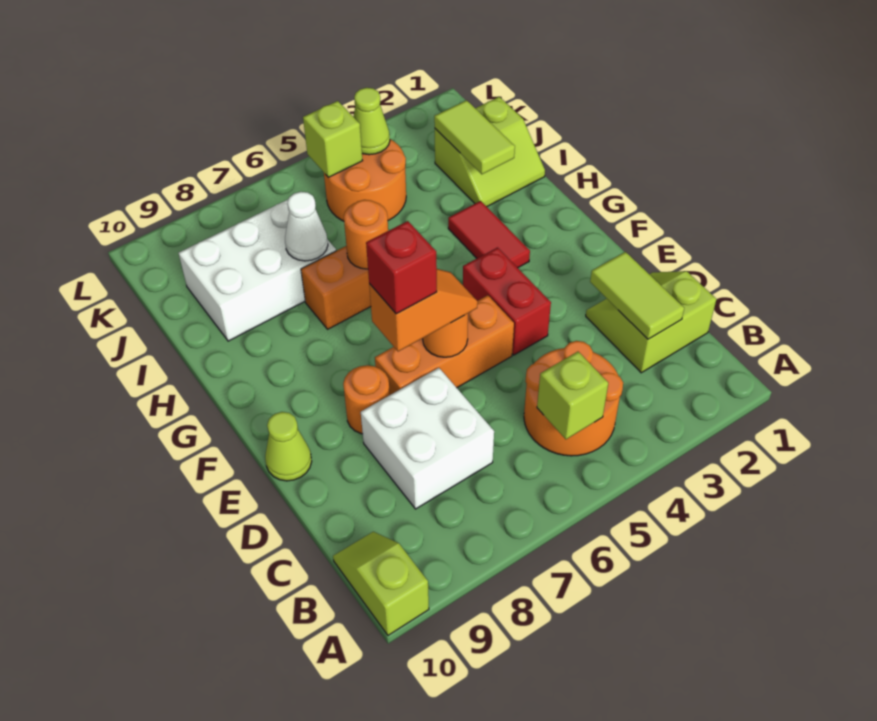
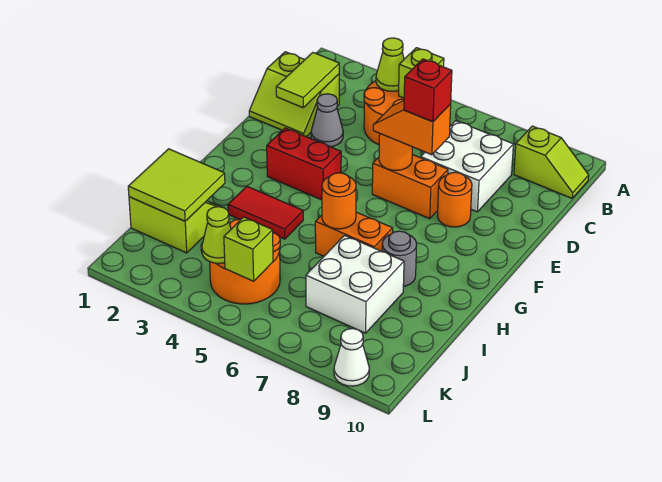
lime slope A10:B10 level 1 top A -> lime slope B9:B10 level 1 top 9
none -> grey cone D3 level 1
red brick E4:F4 level 1 -> red brick F3:F4 level 1
orange brick E5:E7 level 1 -> orange brick E6:E7 level 1
lime cone E10 level 1 -> lime cone B4 level 2
red tile G3:H3 level 1 -> red tile H3:H4 level 1
none -> grey round brick H8 level 1
lime tile I2:J2 level 2 -> lime tile I1:J2 level 2
white brick I7:J9 level 1 -> white brick I7:J8 level 1
white cone I7 level 2 -> white cone L9 level 1

